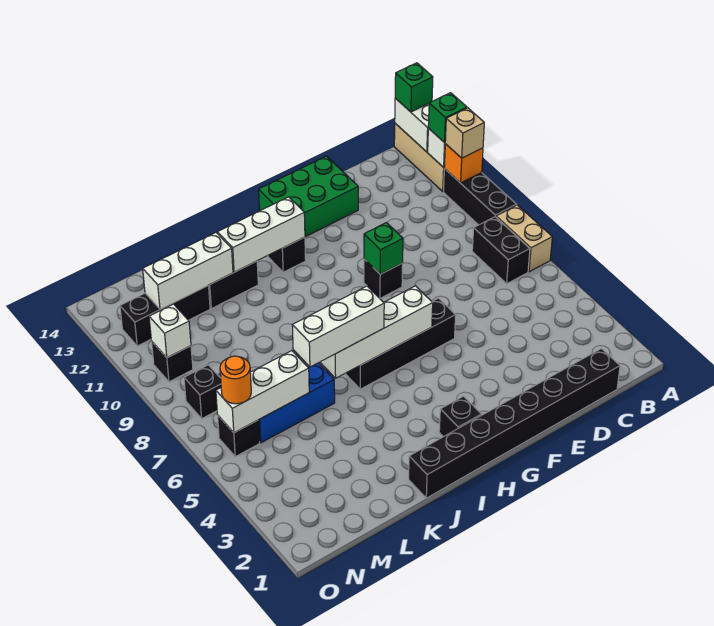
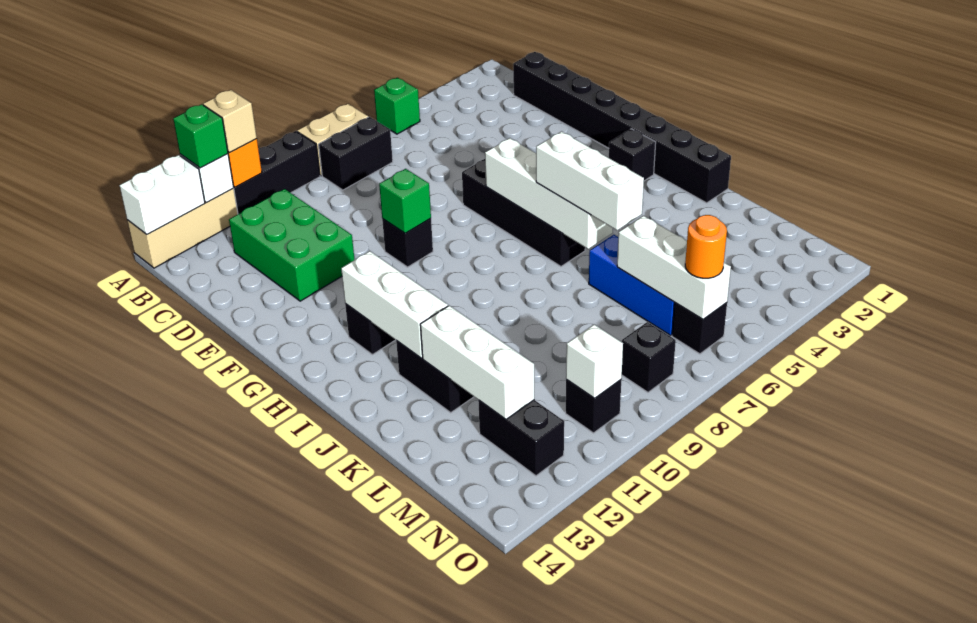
green brick A14 level 3 -> green brick A5 level 1
green brick E13:G14 level 1 -> green brick C11:E12 level 1
black brick L12:N12 level 1 -> black brick M12:N12 level 1

